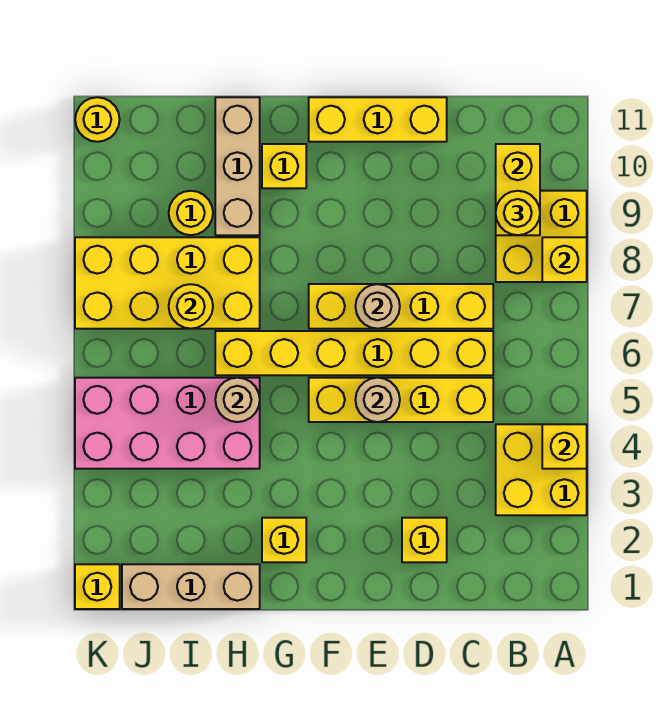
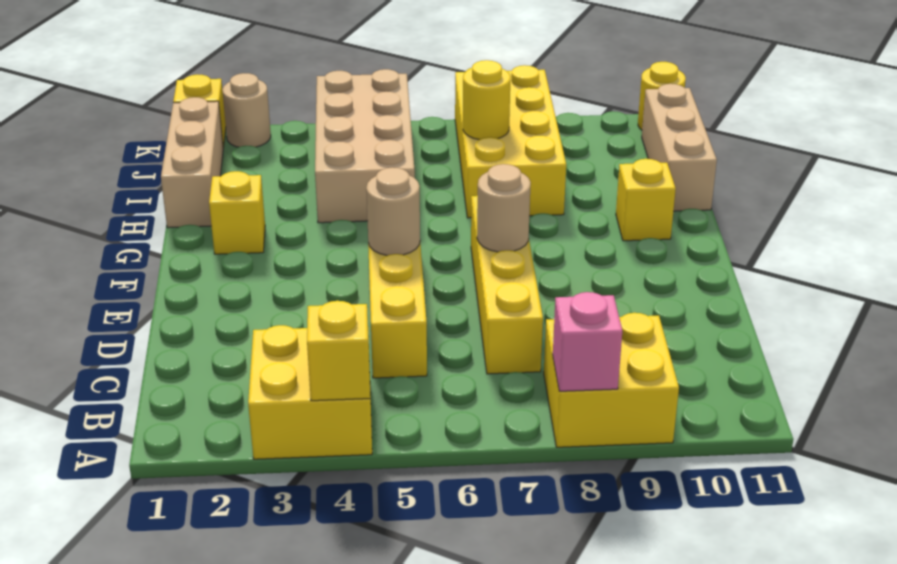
yellow brick A8 level 2 -> pink brick A8 level 2
yellow brick B9:B10 level 2 -> none
yellow round brick B9 level 3 -> none
yellow brick C6:H6 level 1 -> none
yellow brick D2 level 1 -> none
yellow brick D11:F11 level 1 -> none
pink brick H4:K5 level 1 -> tan brick H4:K5 level 1
tan round brick H5 level 2 -> tan round brick K2 level 1
tan brick H9:H11 level 1 -> tan brick H11:J11 level 1
yellow round brick I9 level 1 -> none

